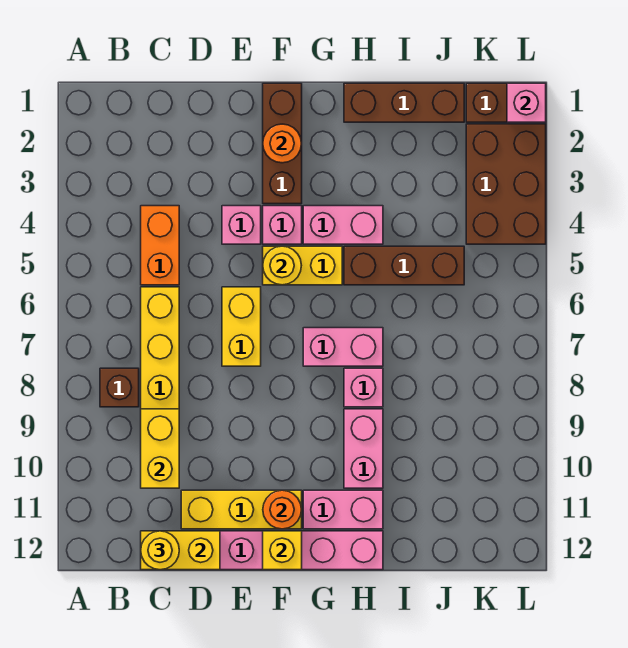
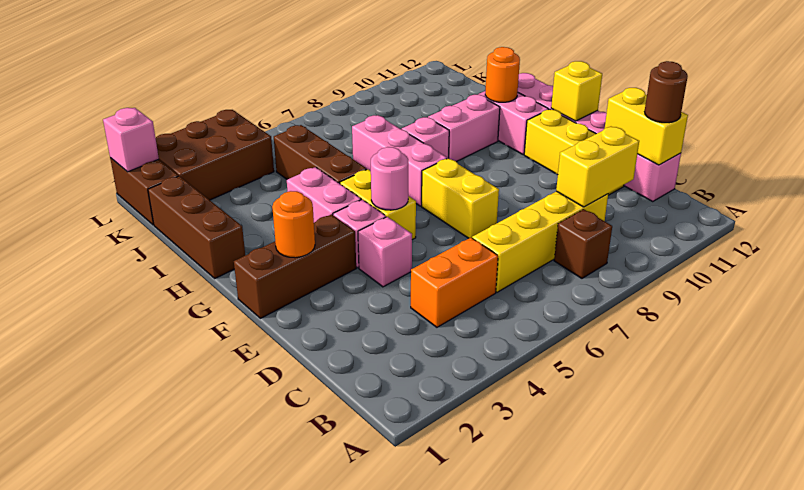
yellow round brick C12 level 3 -> brown round brick C12 level 3
yellow brick E6:E7 level 1 -> yellow brick E7:F7 level 1
yellow round brick F5 level 2 -> pink round brick F5 level 2
orange round brick F11 level 2 -> orange round brick H11 level 2
pink brick G7:H7 level 1 -> pink brick G7:I7 level 1

